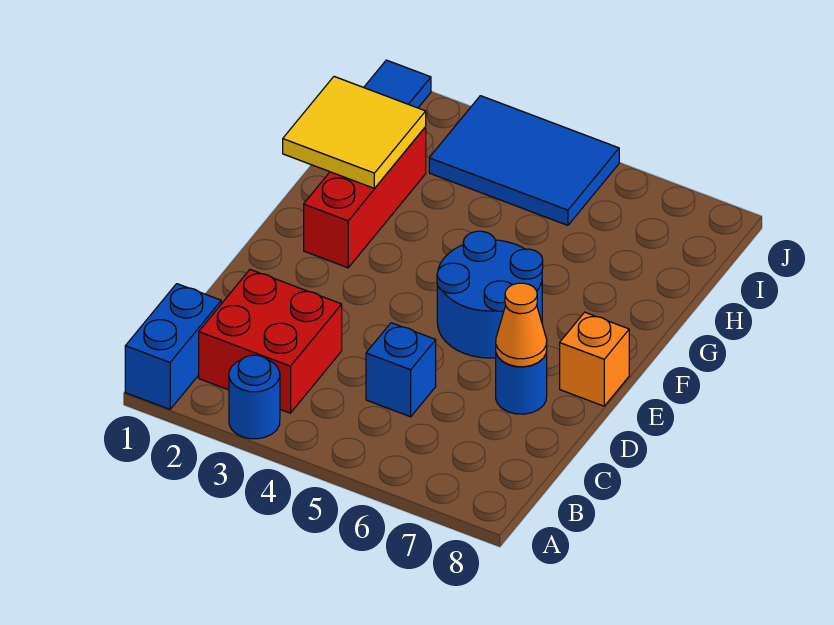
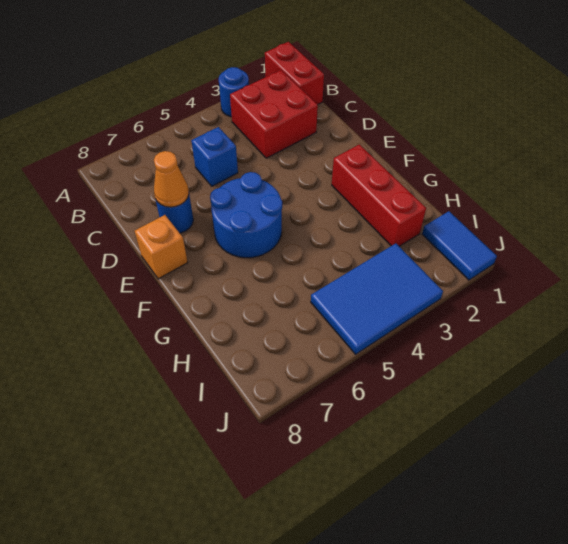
blue brick A1:B1 level 1 -> red brick A1:B1 level 1
yellow tile G1:H2 level 2 -> none

